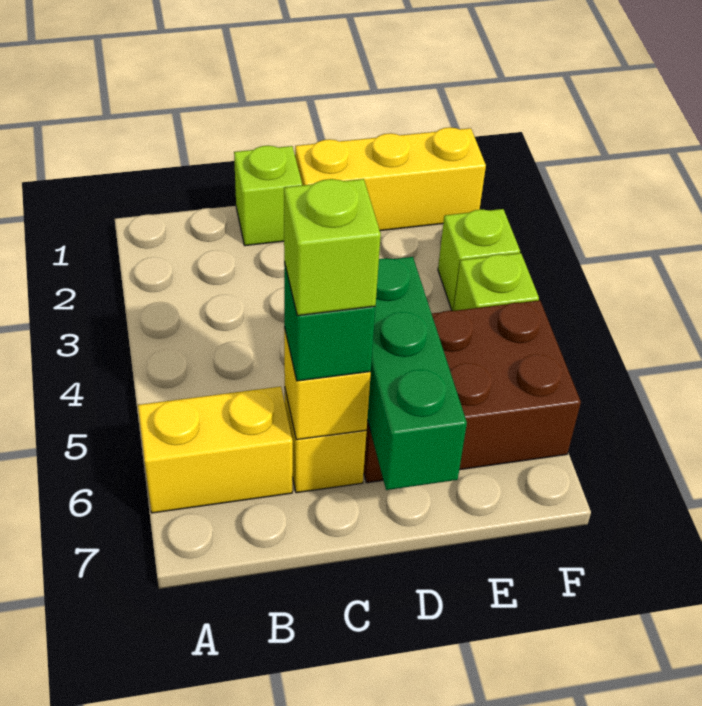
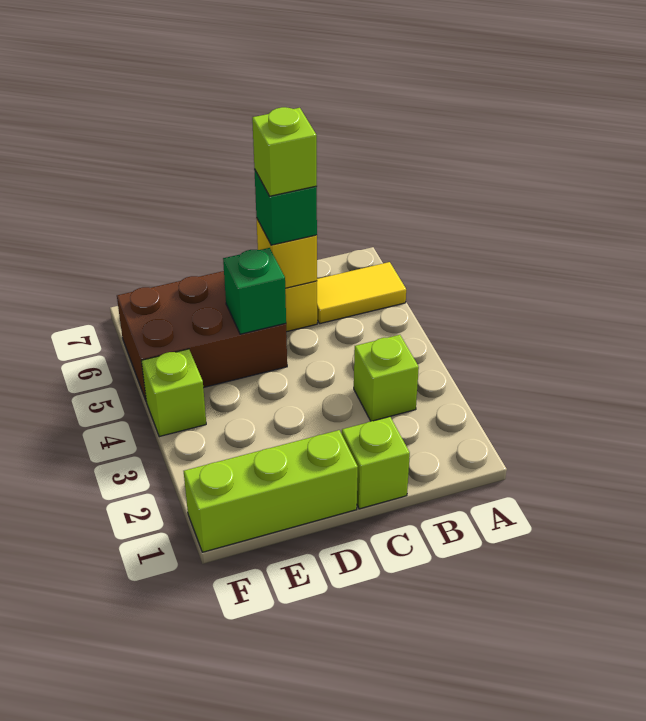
yellow brick A6:B6 level 1 -> yellow tile A6:B6 level 1
yellow brick D1:F1 level 1 -> lime brick D1:F1 level 1
green brick D5:D7 level 2 -> green brick D5 level 2
lime brick F3 level 1 -> lime brick B3 level 1

